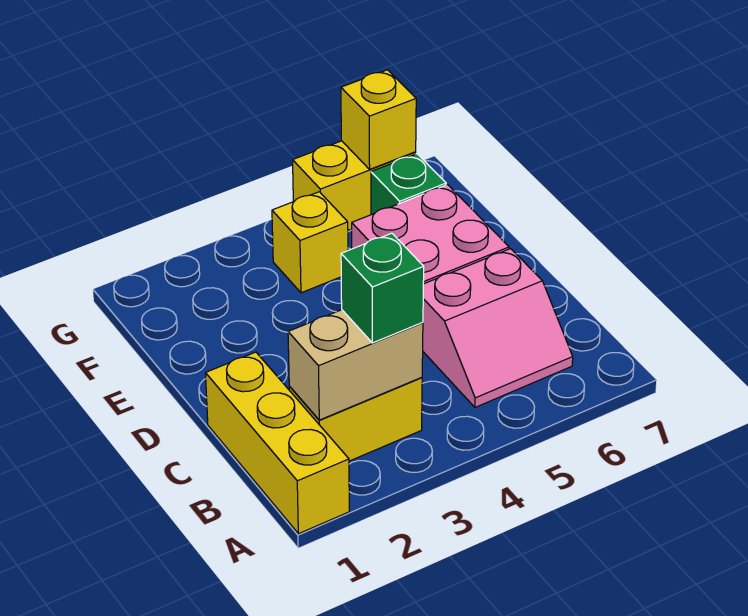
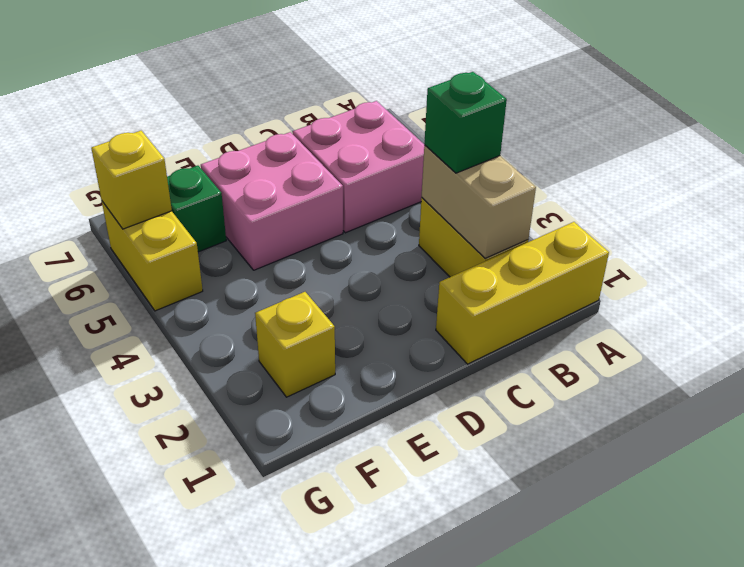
pink slope B5:C6 level 1 top C -> pink brick B5:C6 level 1
yellow brick F4 level 1 -> yellow brick F2 level 1

